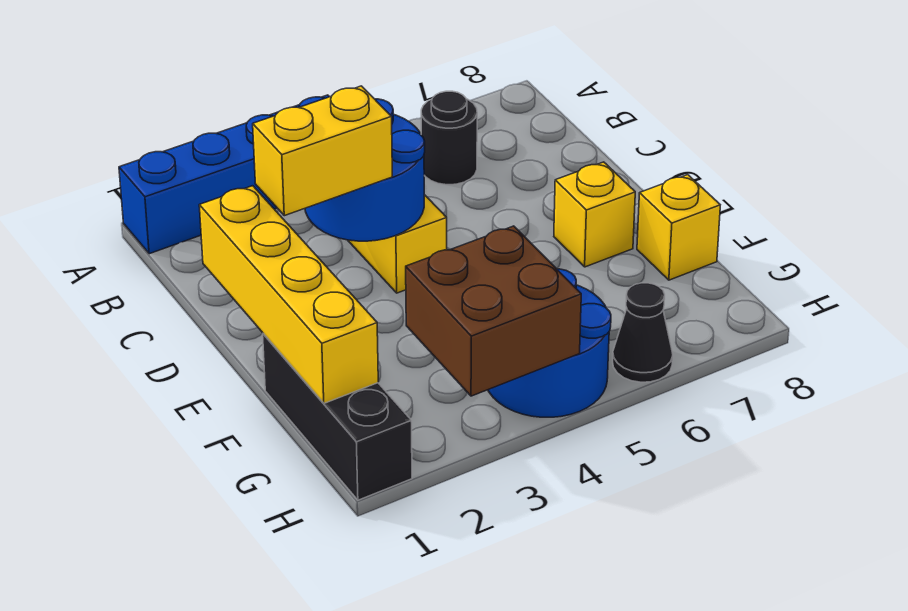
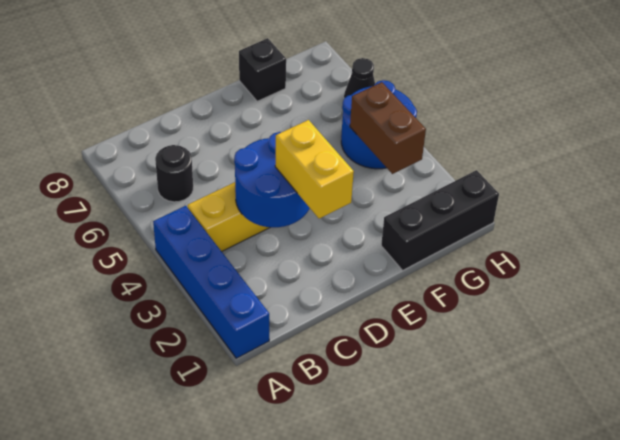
yellow brick D1:G1 level 2 -> none
yellow brick E7 level 1 -> none
yellow brick F8 level 1 -> black brick F8 level 1
brown brick G3:H4 level 2 -> brown brick G3:G4 level 2

